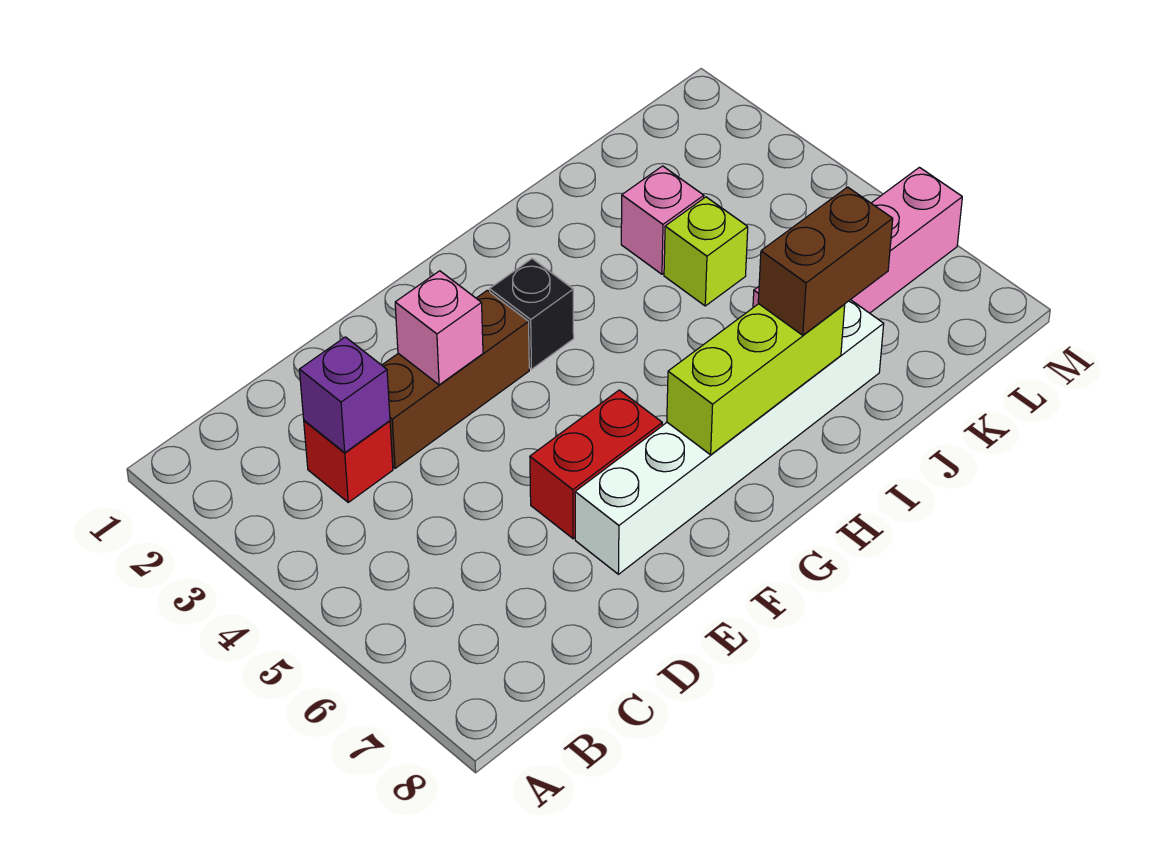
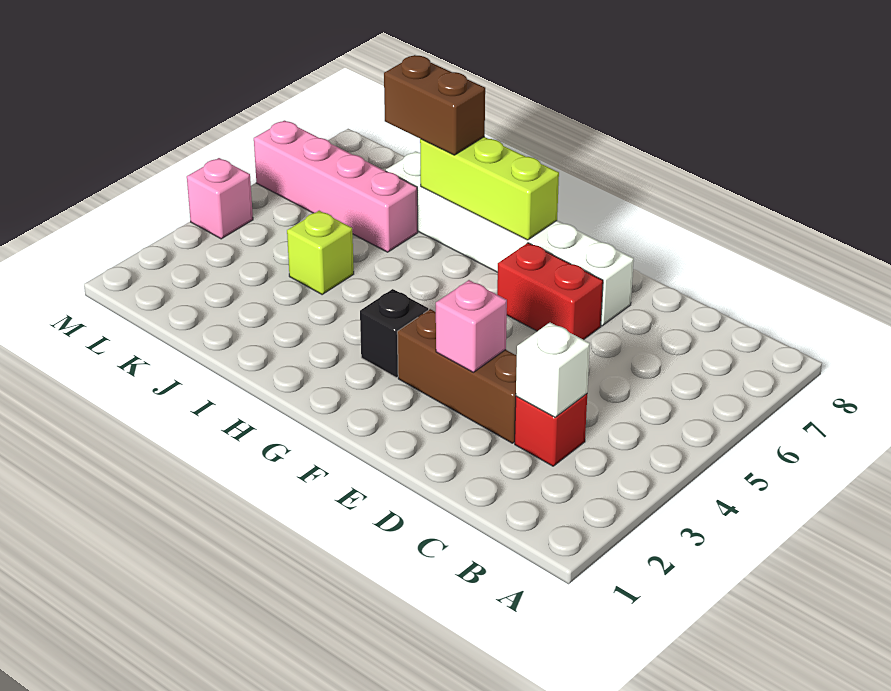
purple brick C3 level 2 -> white brick C3 level 2
pink brick J3 level 1 -> pink brick M4 level 1

